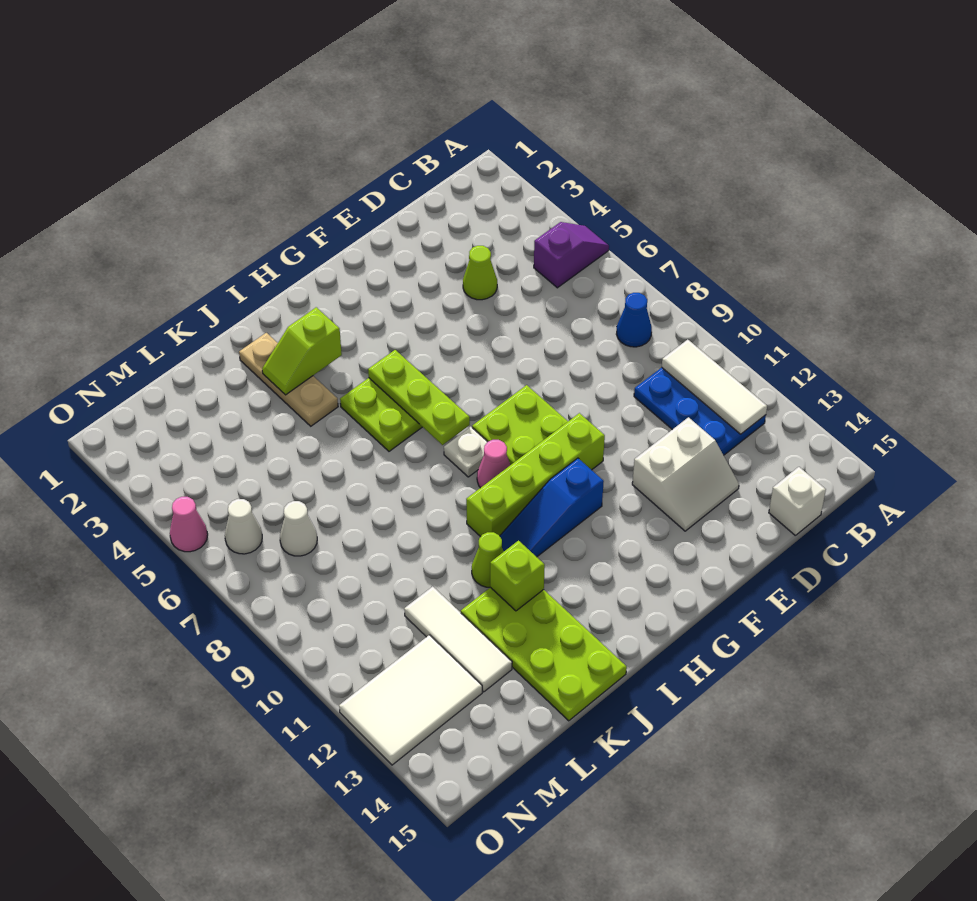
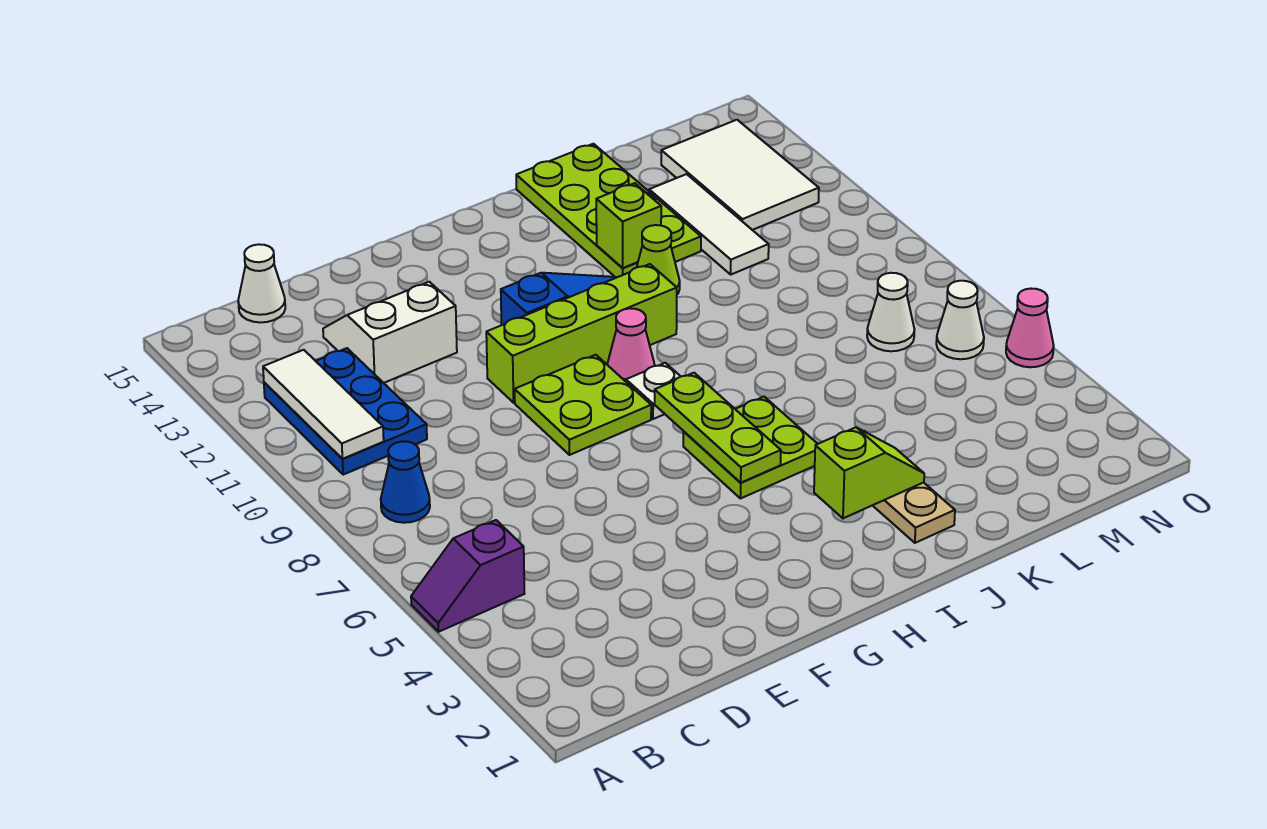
white brick C15 level 1 -> white cone C15 level 1
lime cone D4 level 1 -> none
white tile M12:O13 level 1 -> white tile M12:N14 level 1

